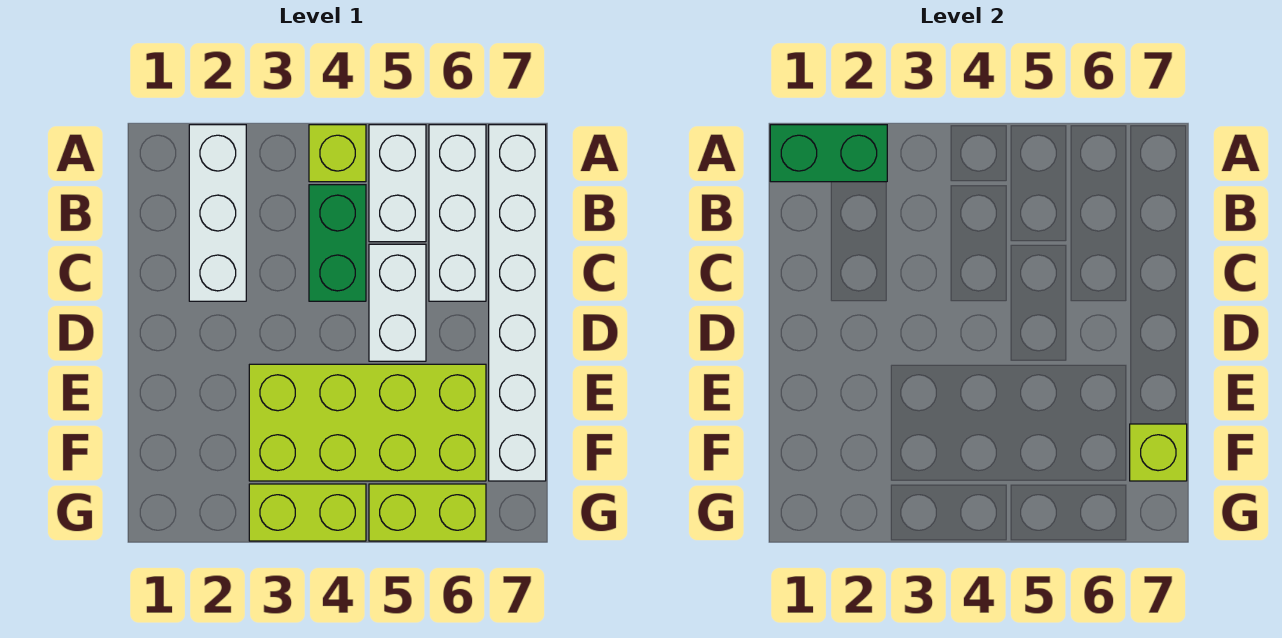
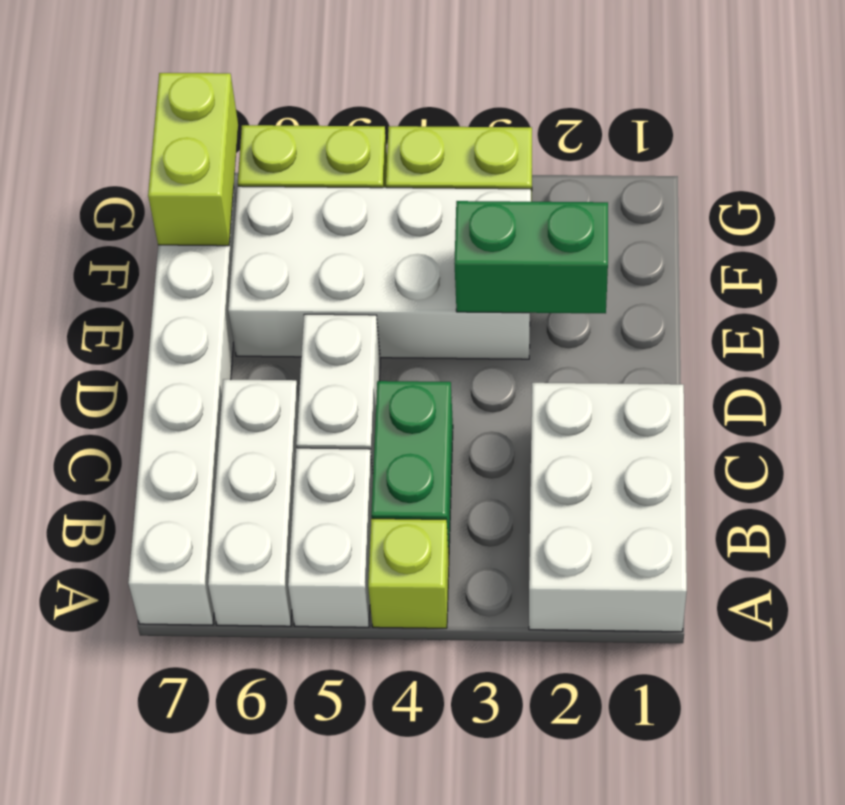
green brick A1:A2 level 2 -> green brick E2:E3 level 2
white brick A2:C2 level 1 -> white brick A1:C2 level 1
lime brick E3:F6 level 1 -> white brick E3:F6 level 1
lime brick F7 level 2 -> lime brick F7:G7 level 2

